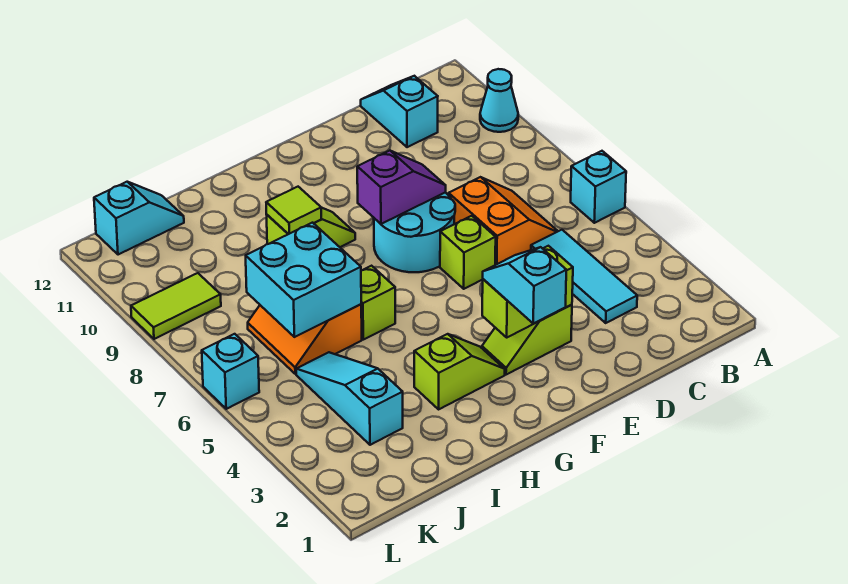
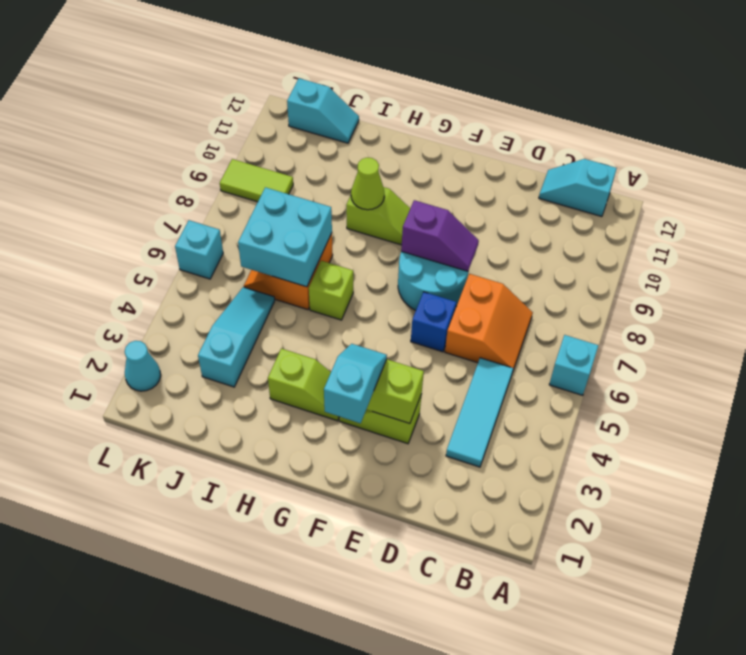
cyan cone A10 level 1 -> cyan cone L2 level 1
cyan slope C11:C12 level 1 top 11 -> cyan slope B12:C12 level 1 top B
lime brick E6 level 1 -> blue brick E6 level 1
lime tile H9 level 2 -> lime cone H9 level 2

